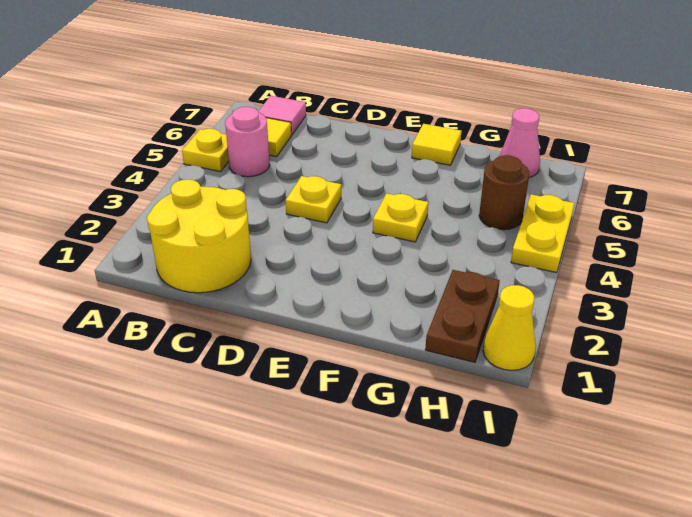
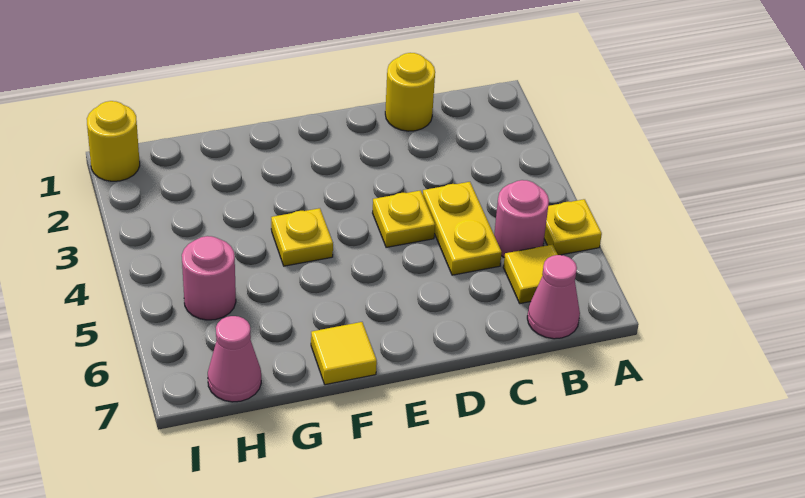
yellow round brick B1:C2 level 1 -> yellow round brick C1 level 1
pink tile B7 level 1 -> pink cone B7 level 1
brown plate H1:H2 level 1 -> none
brown round brick H5 level 1 -> pink round brick H5 level 1
yellow cone I1 level 1 -> yellow round brick I1 level 1
yellow plate I4:I5 level 1 -> yellow plate C4:C5 level 1

